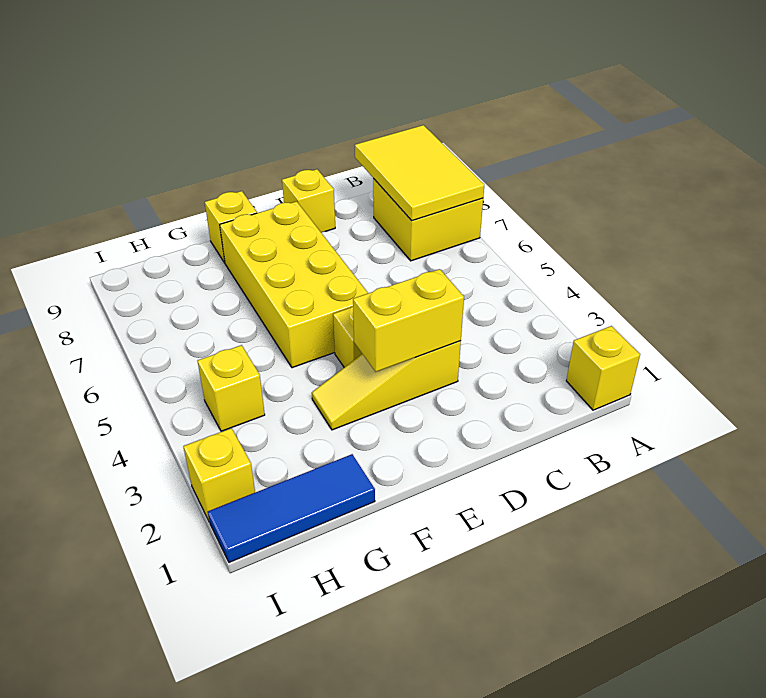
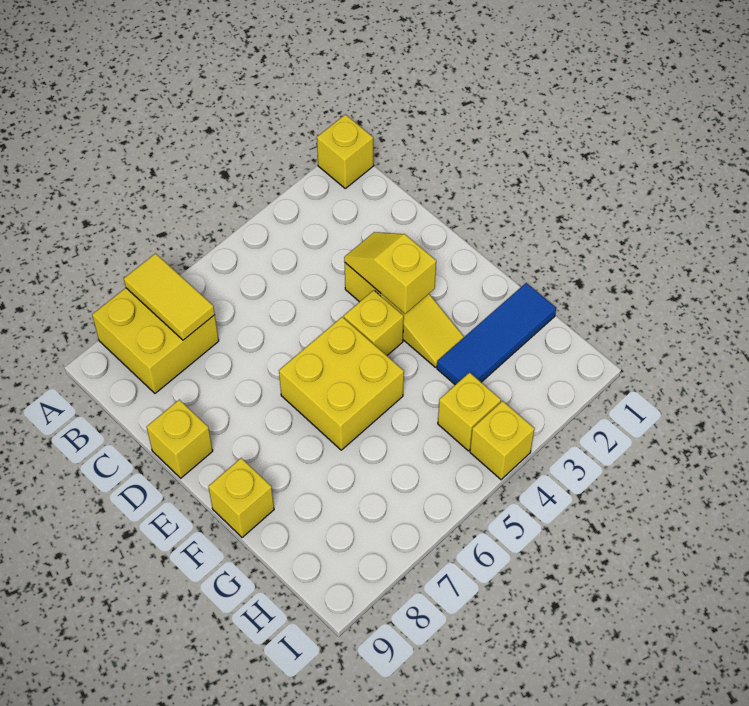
yellow tile A7:B9 level 2 -> yellow tile A7:B7 level 2
yellow brick D3:E3 level 2 -> yellow slope D3:E3 level 2 top E
yellow brick E5:F8 level 1 -> yellow brick E5:F6 level 1
blue tile G1:I1 level 1 -> blue tile G1:G3 level 1
yellow brick I2 level 1 -> yellow brick I4 level 1

